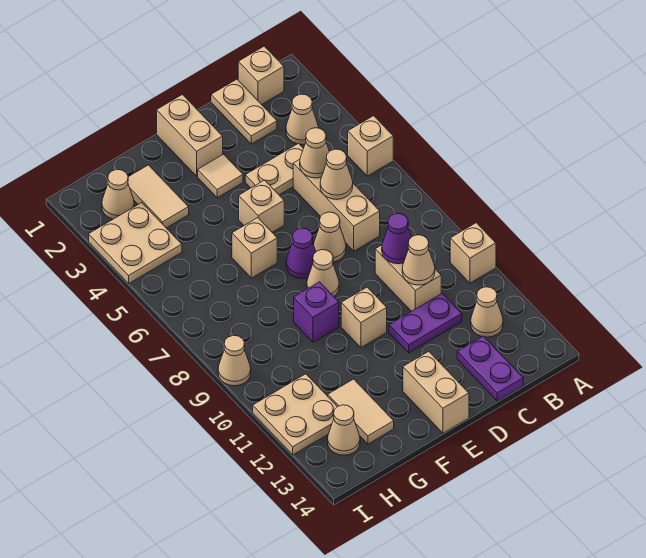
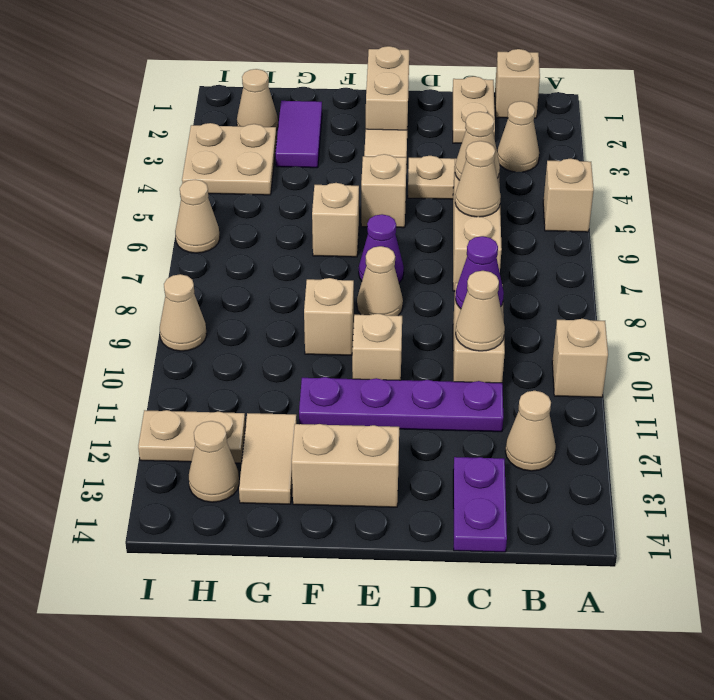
purple plate C11:D11 level 1 -> purple plate C11:F11 level 1
tan cone D7 level 1 -> tan cone I6 level 1
tan brick E13:E14 level 1 -> tan brick E13:F13 level 1
purple brick F9 level 1 -> tan brick F9 level 1
tan tile G2:G3 level 1 -> purple tile G2:G3 level 1
tan plate H11:I12 level 1 -> tan plate H12:I12 level 1

